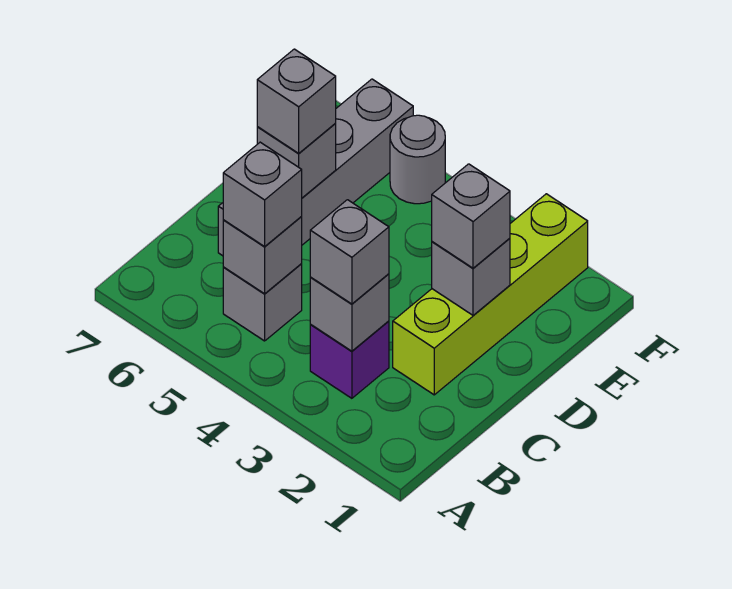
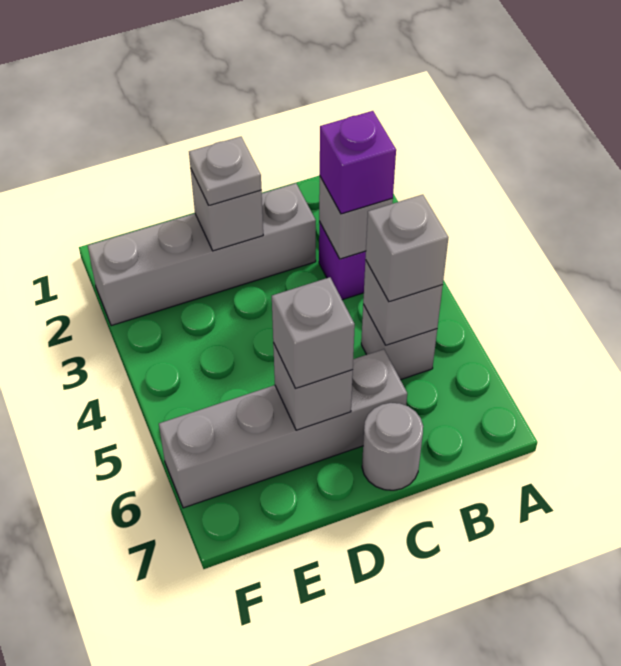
grey brick B3 level 3 -> purple brick B3 level 3
lime brick C2:F2 level 1 -> grey brick C2:F2 level 1
grey brick D2 level 3 -> grey plate D2 level 3
grey round brick F5 level 1 -> grey round brick C7 level 1

